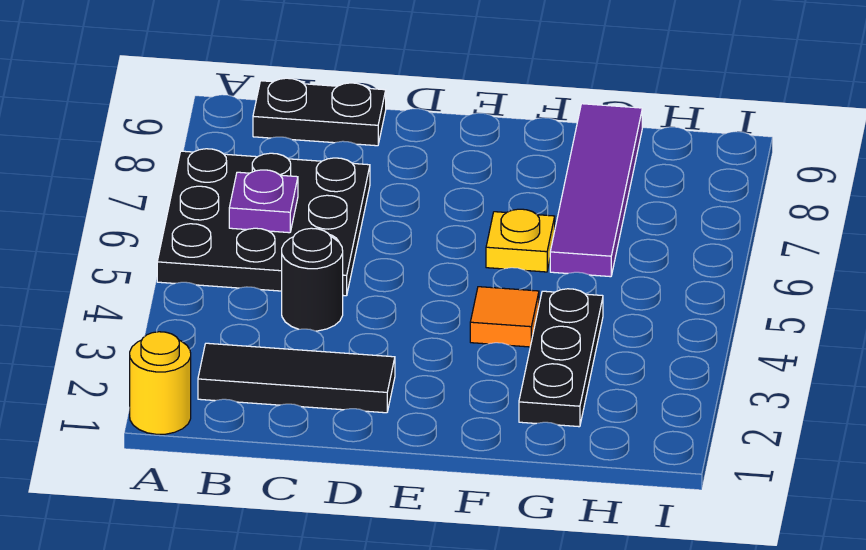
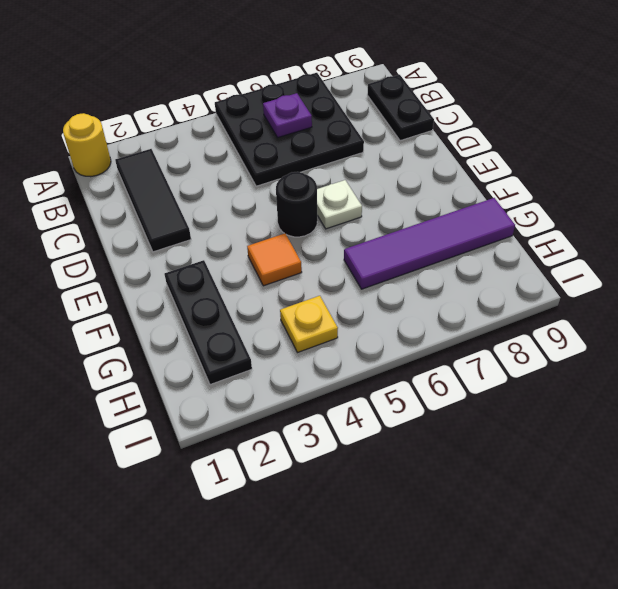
black round brick C4 level 1 -> black round brick E5 level 1
none -> white plate E6 level 1
yellow plate F6 level 1 -> yellow plate H4 level 1
black plate G2:G4 level 1 -> black plate F2:H2 level 1

